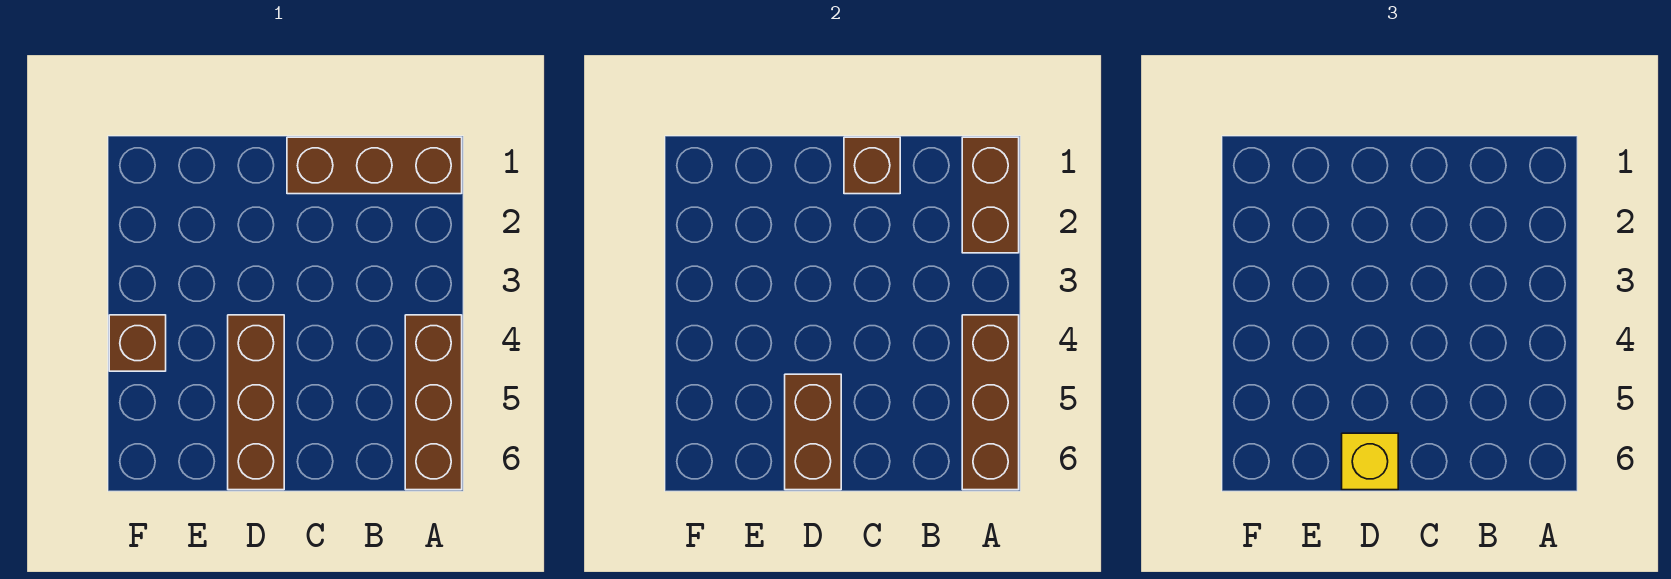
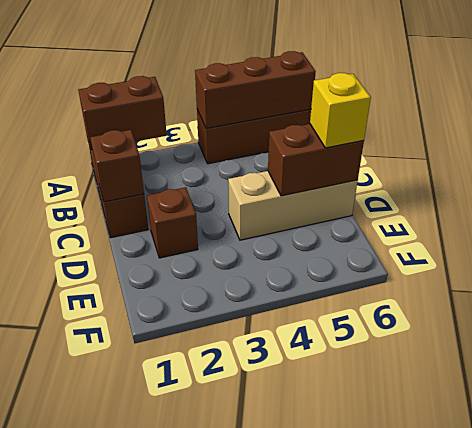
brown brick D4:D6 level 1 -> tan brick D4:D6 level 1
brown brick F4 level 1 -> brown brick D2 level 1

